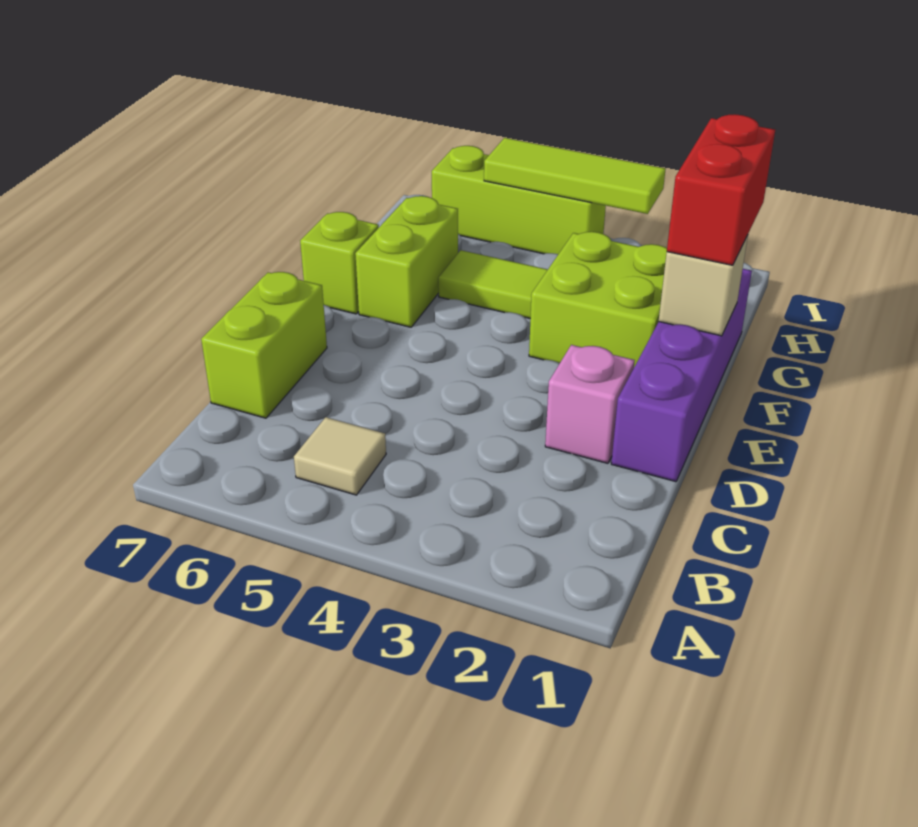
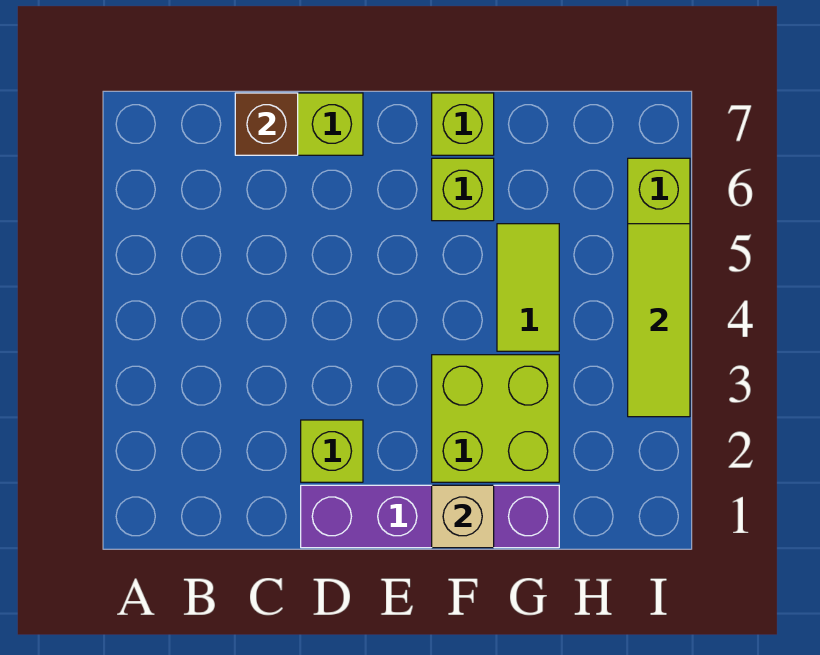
tan tile B5 level 1 -> none
none -> brown brick C7 level 2
pink brick D2 level 1 -> lime brick D2 level 1
red brick F1:G1 level 3 -> none
lime brick F6:G6 level 1 -> lime brick F6 level 1

